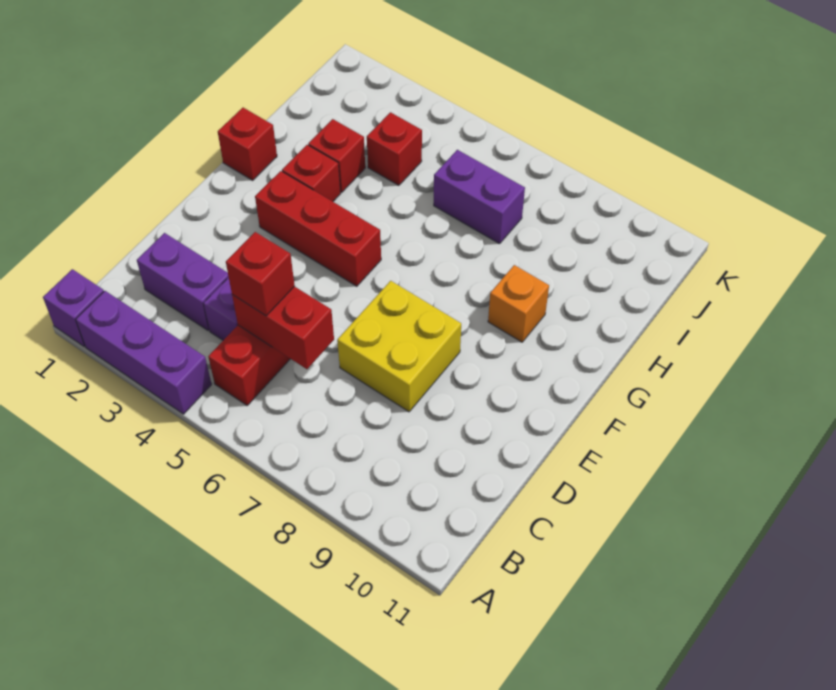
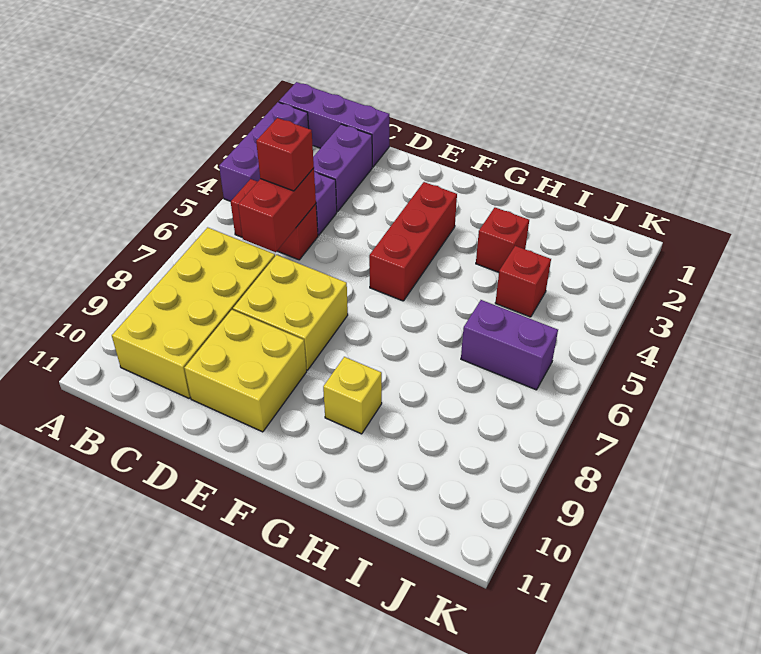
purple brick A1 level 1 -> purple brick A1:C1 level 1
none -> yellow brick B7:C10 level 1
none -> yellow brick D9:E10 level 1
red brick G1 level 1 -> none
red brick G3 level 1 -> none
orange brick G9 level 1 -> yellow brick G9 level 1
purple brick I6:I7 level 1 -> purple brick I6:J6 level 1

